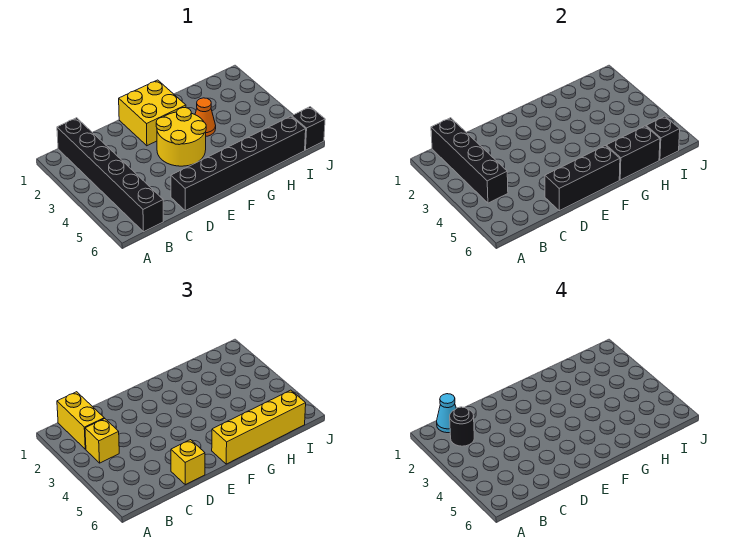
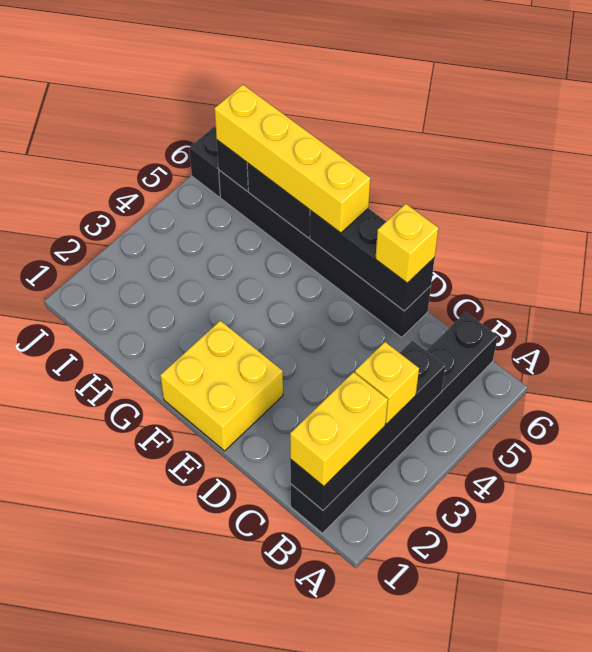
cyan cone B1 level 4 -> none
black round brick B2 level 4 -> none
yellow round brick E3:F4 level 1 -> none
orange cone G3 level 1 -> none

